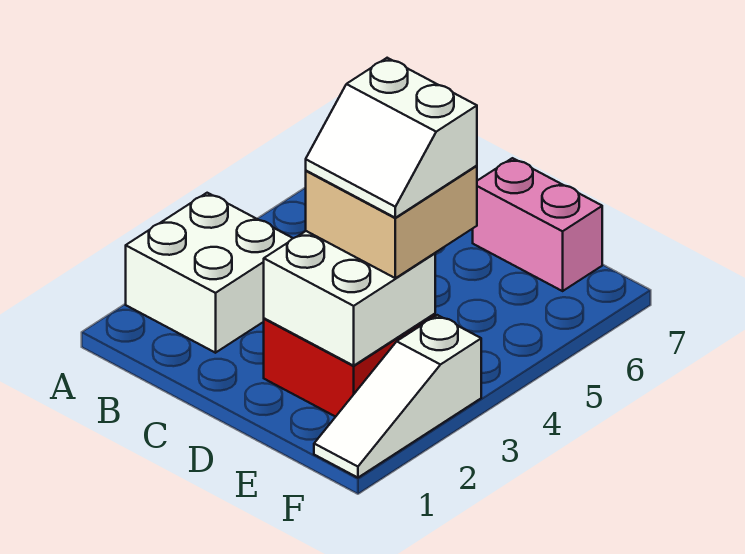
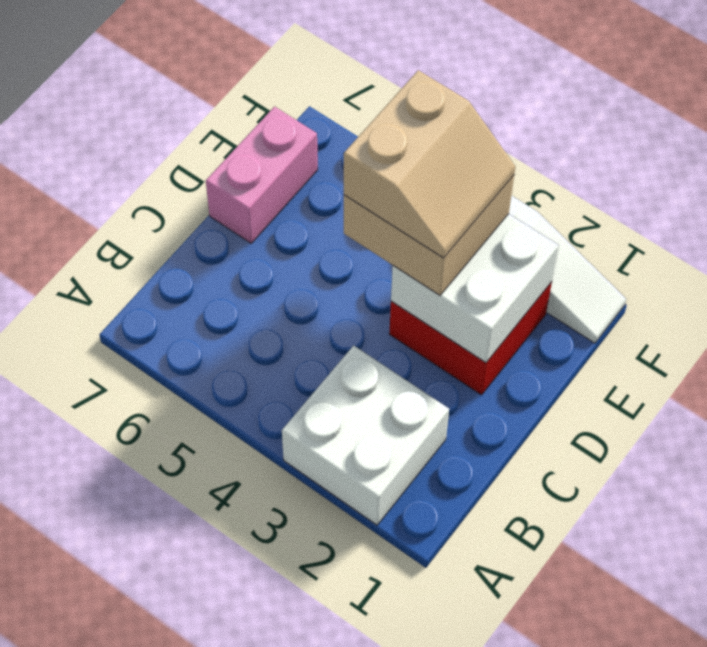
white slope D3:E4 level 4 top 4 -> tan slope D3:E4 level 4 top 4

